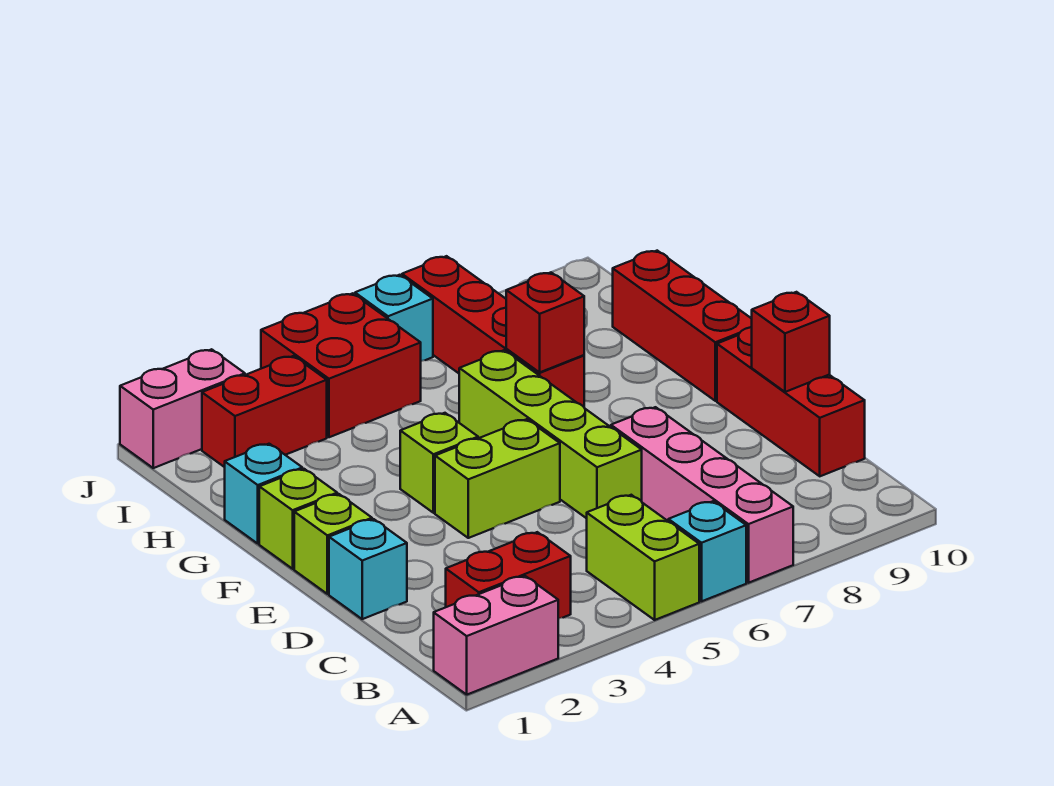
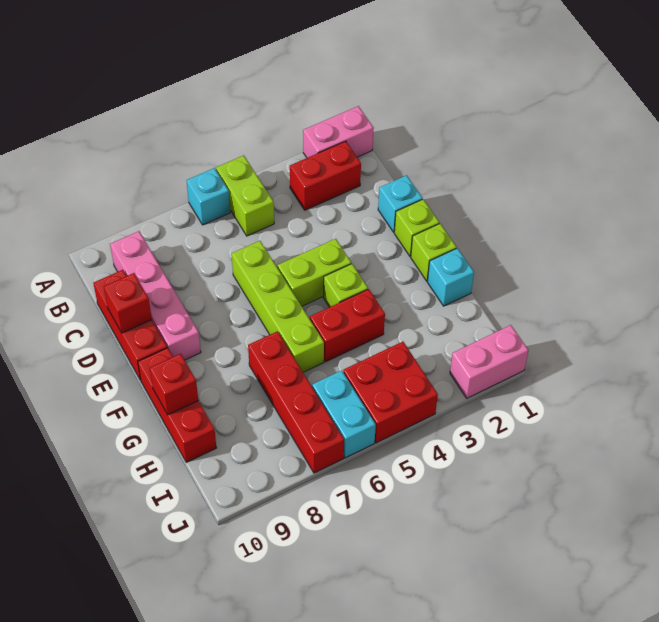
pink brick A7:D7 level 1 -> pink brick B9:E9 level 1
red brick G7 level 2 -> red brick G10 level 2
red brick I2:I3 level 1 -> red brick G4:G5 level 1
cyan brick J6 level 1 -> cyan brick I6:J6 level 1

